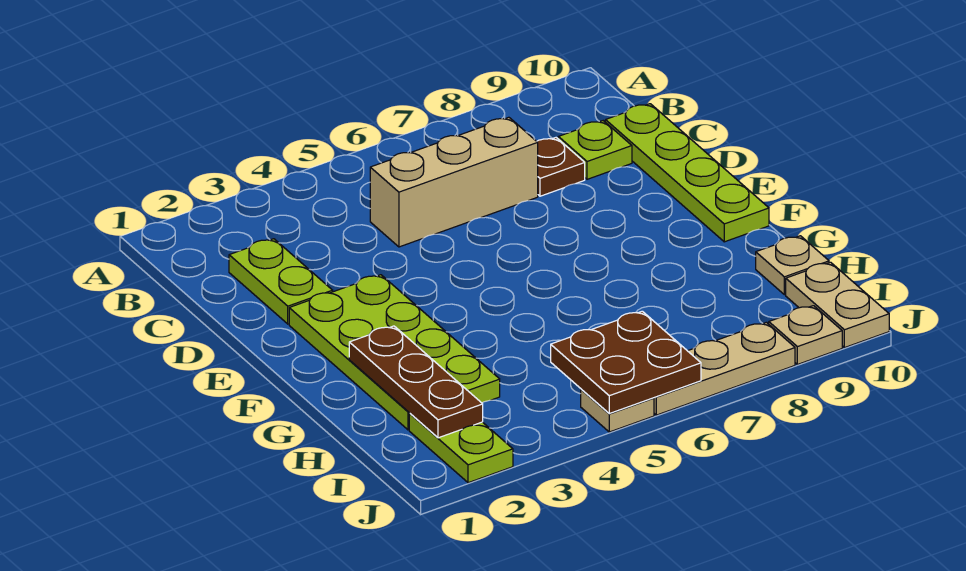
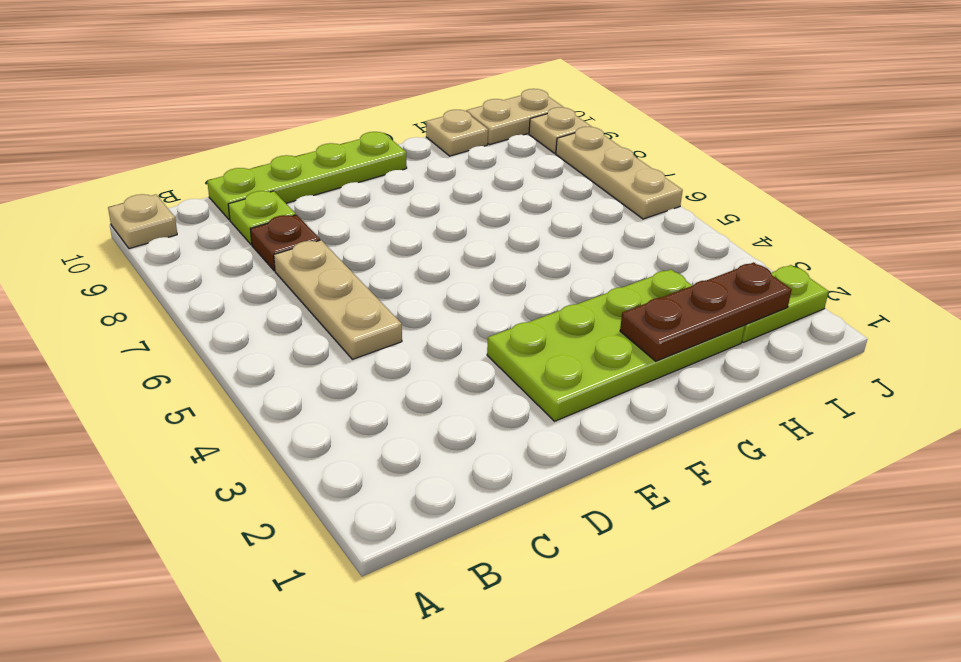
lime plate C2:D2 level 1 -> none
tan brick C5:C7 level 1 -> tan plate C5:C7 level 1
brown plate I5:J6 level 2 -> none
tan plate J5 level 1 -> tan plate A10 level 1

